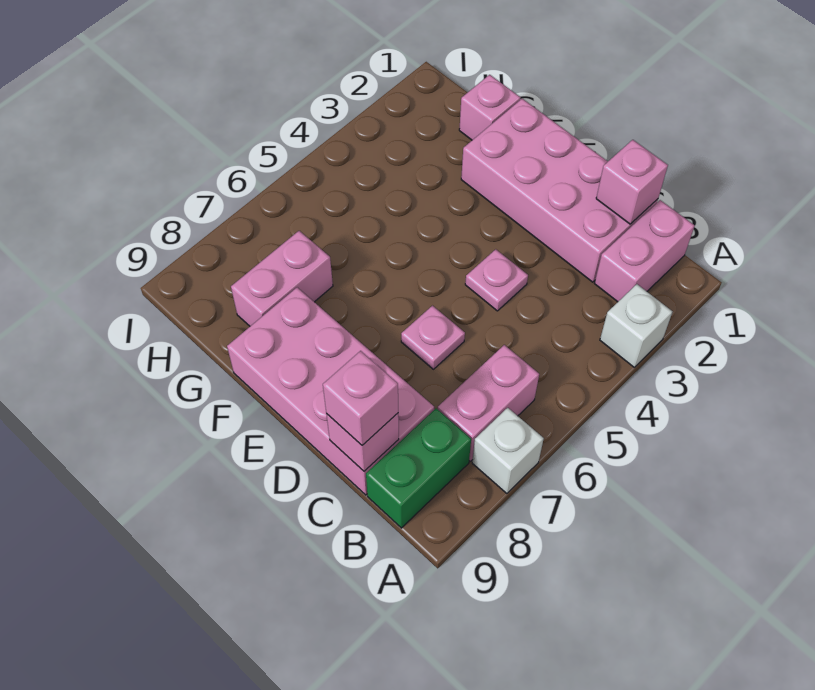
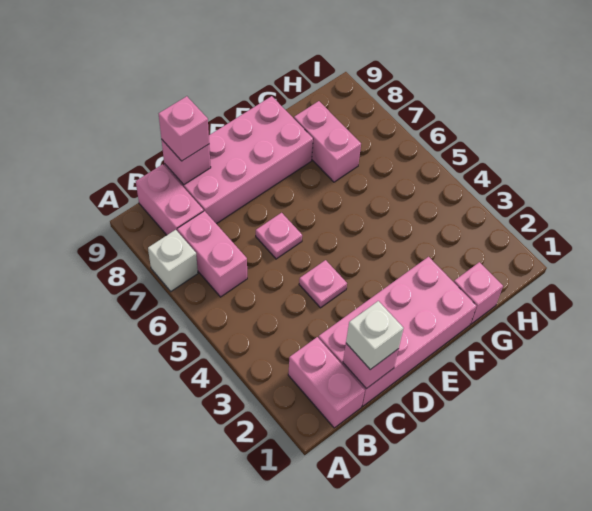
white brick A3 level 1 -> white brick C1 level 3
green brick B8:B9 level 1 -> pink brick B8:B9 level 1

